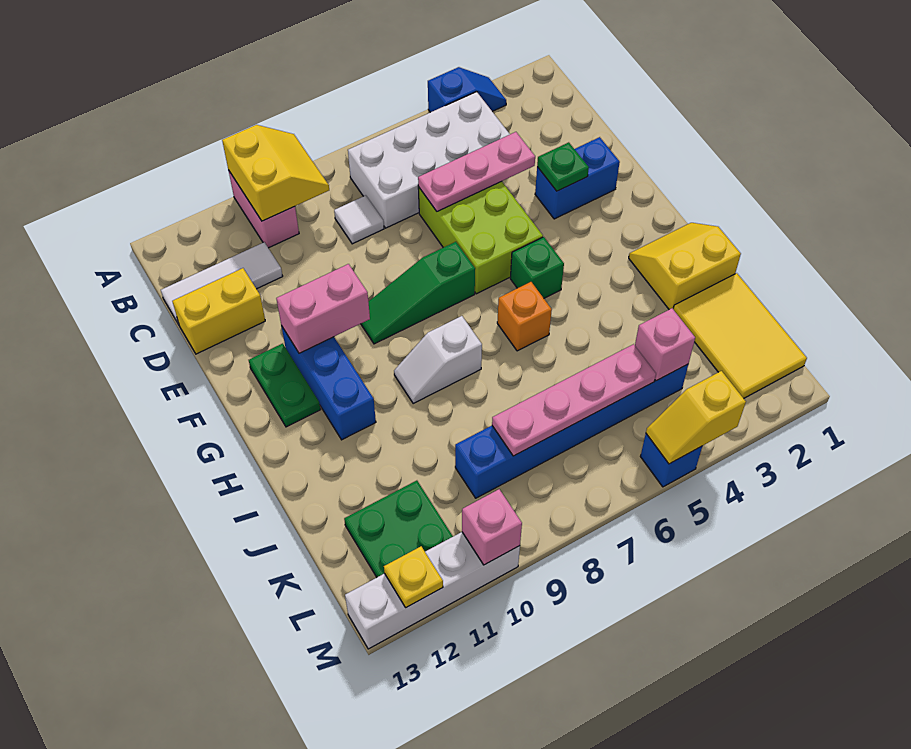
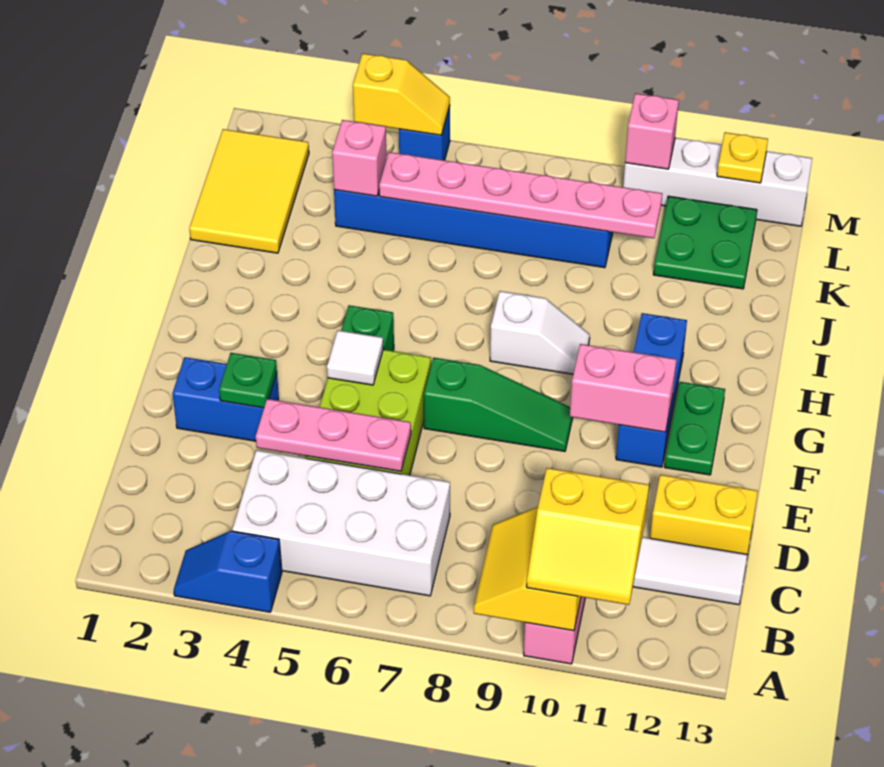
white tile C8 level 1 -> white tile F5 level 2
yellow slope H1:I2 level 1 top I -> yellow slope A10:B11 level 3 top B
orange brick H6 level 1 -> none
pink plate K5:K8 level 2 -> pink plate K5:K10 level 2

